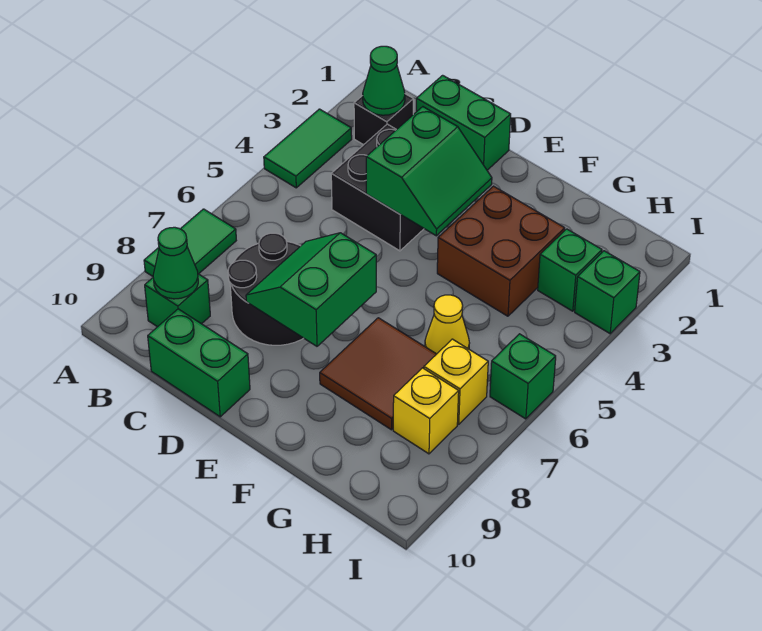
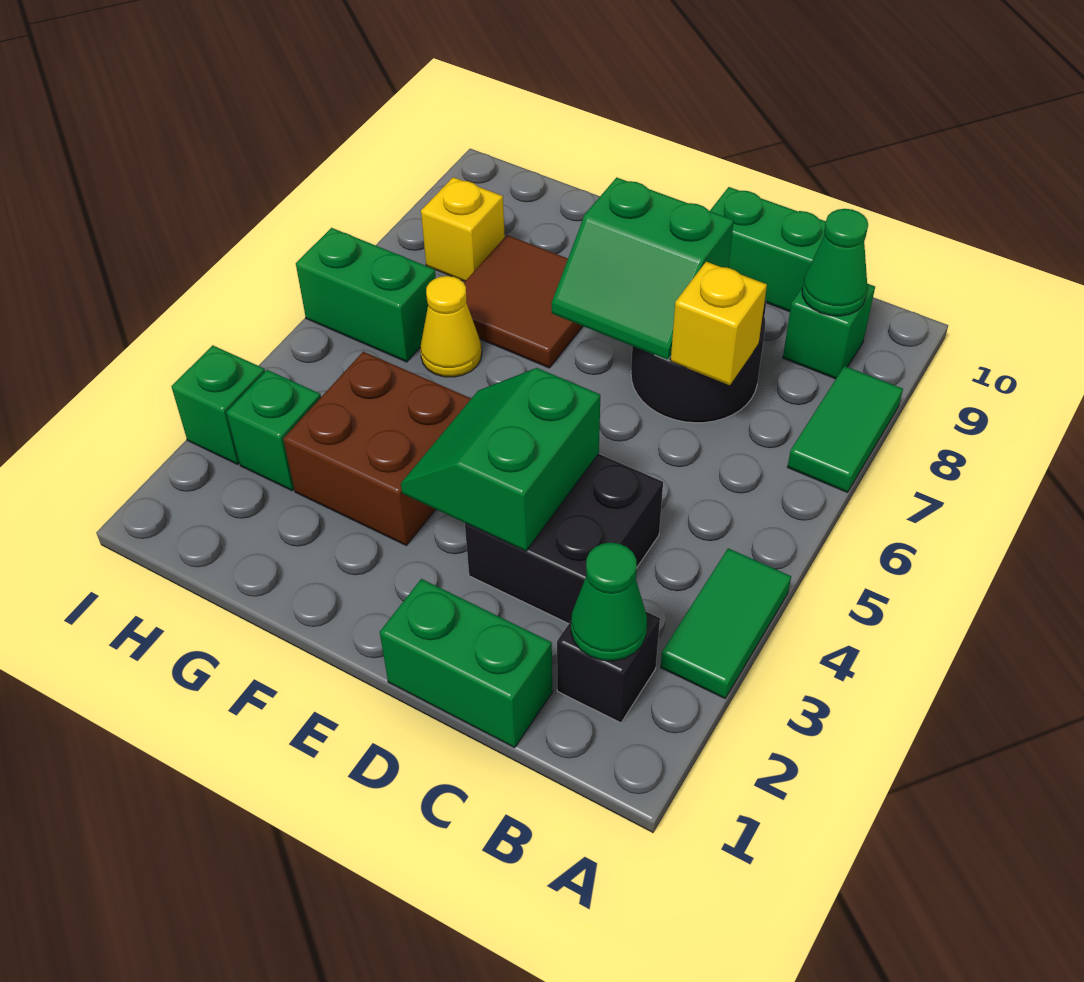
green slope D7:E8 level 2 top E -> green slope D7:E8 level 2 top 8
yellow brick H7 level 1 -> yellow brick C7 level 2
green brick I6 level 1 -> green brick H6:I6 level 1

